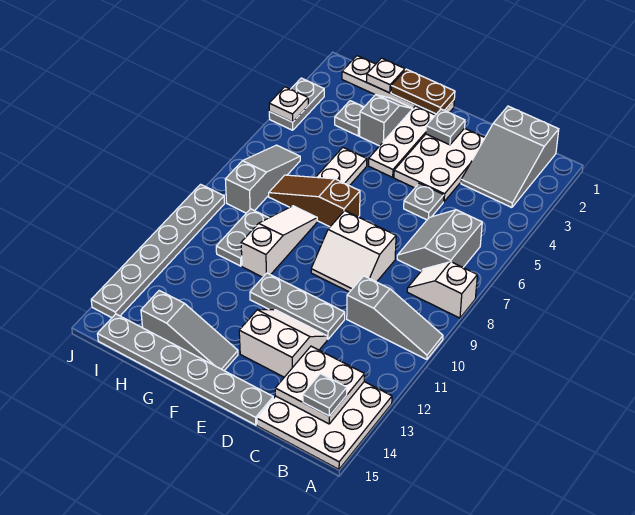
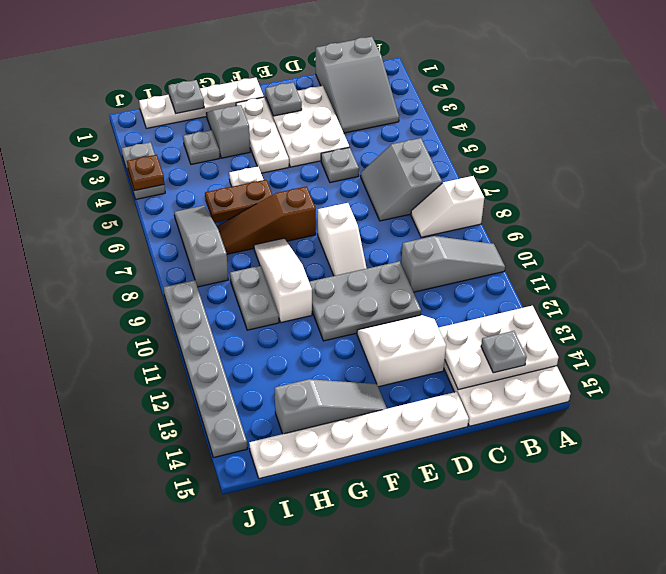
white plate B13:C14 level 2 -> white plate A13:C14 level 2
white slope D8:E9 level 1 top 8 -> white slope E8:E9 level 1 top 8
grey plate D11:F11 level 1 -> grey plate D10:F11 level 1
grey plate D15:I15 level 1 -> white plate D15:I15 level 1
brown plate F1:G1 level 2 -> brown plate G6:H6 level 2
white plate H1 level 2 -> grey plate H1 level 2
white plate J4 level 2 -> brown plate J4 level 2

